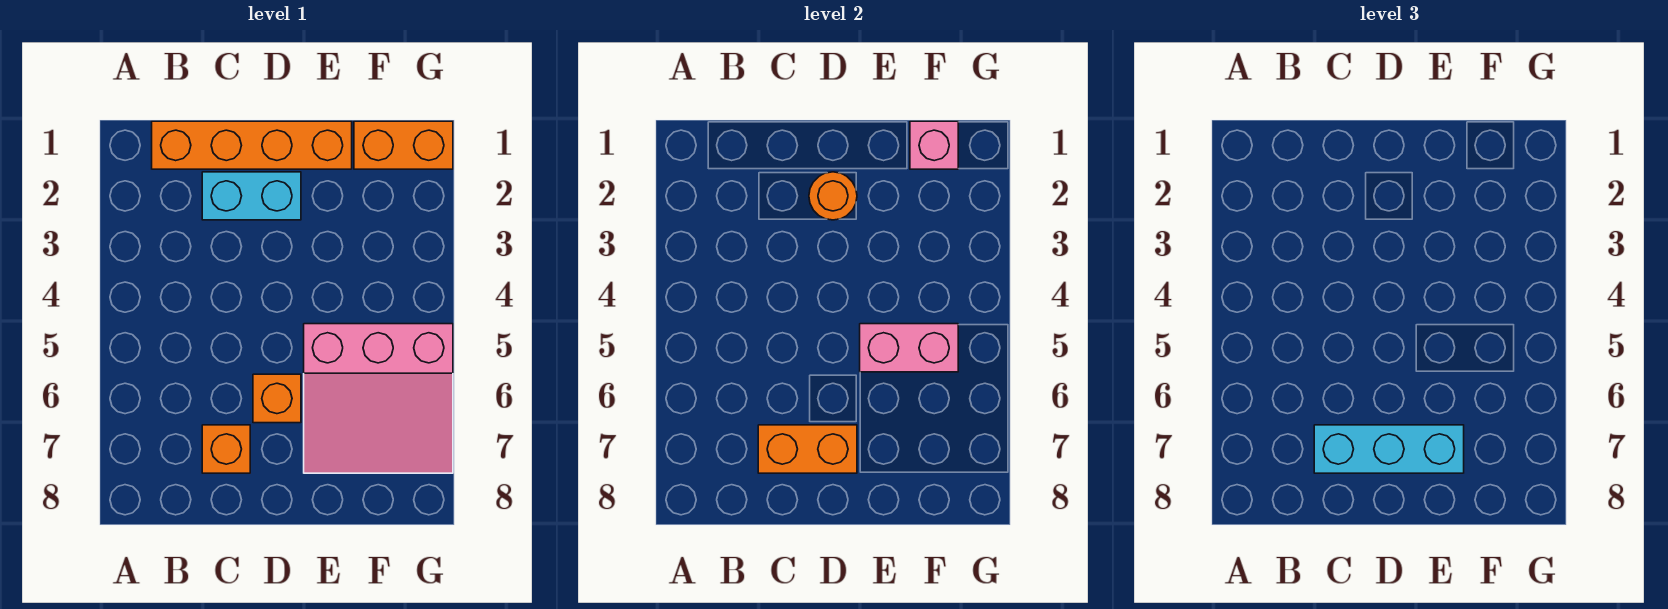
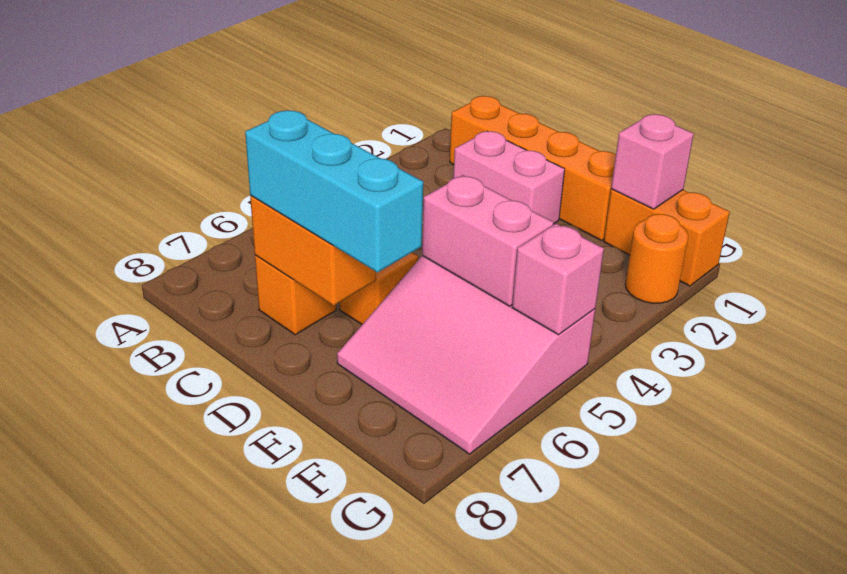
cyan brick C2:D2 level 1 -> pink brick C2:D2 level 1
orange round brick D2 level 2 -> orange round brick G2 level 1
none -> pink brick G5 level 2

